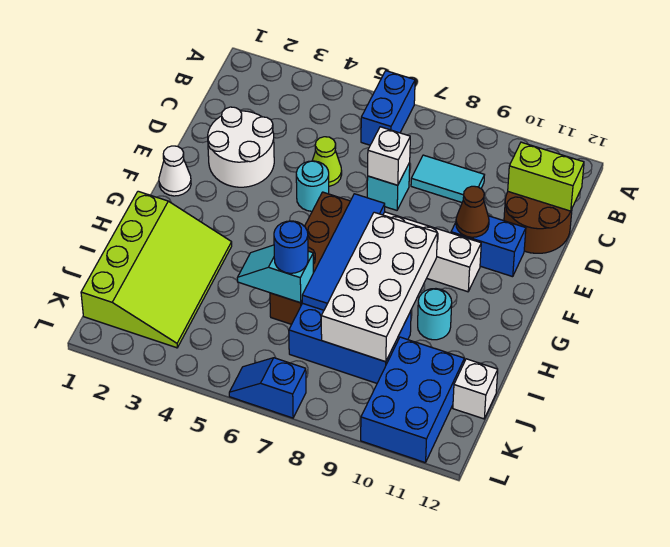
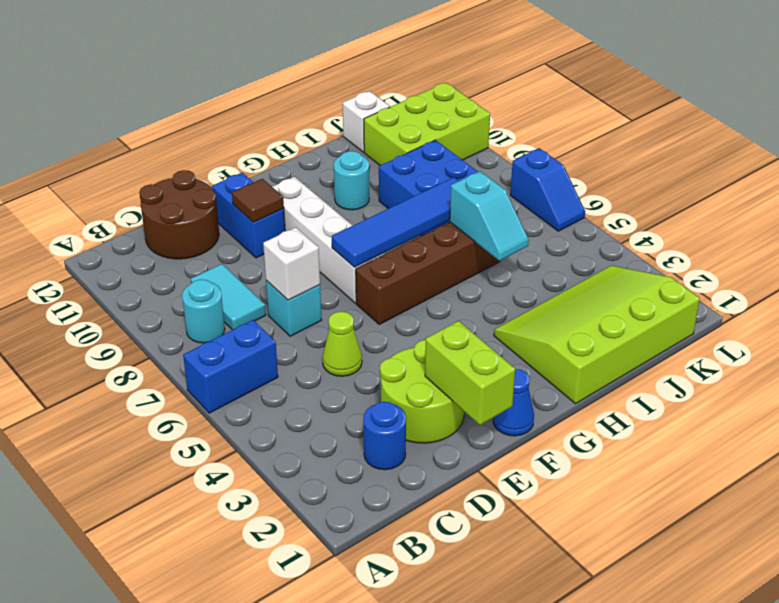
lime brick C11:C12 level 2 -> lime brick E1:E2 level 2
white round brick D2:E3 level 1 -> lime round brick D2:E3 level 1
cyan round brick E5 level 1 -> cyan round brick B8 level 1
brown cone E10 level 2 -> brown tile E10 level 2
white cone F1 level 1 -> blue cone F1 level 1
white brick G8:J9 level 2 -> none
blue round brick I6 level 3 -> blue round brick C2 level 1
blue brick J10:L11 level 1 -> lime brick J10:L11 level 1

